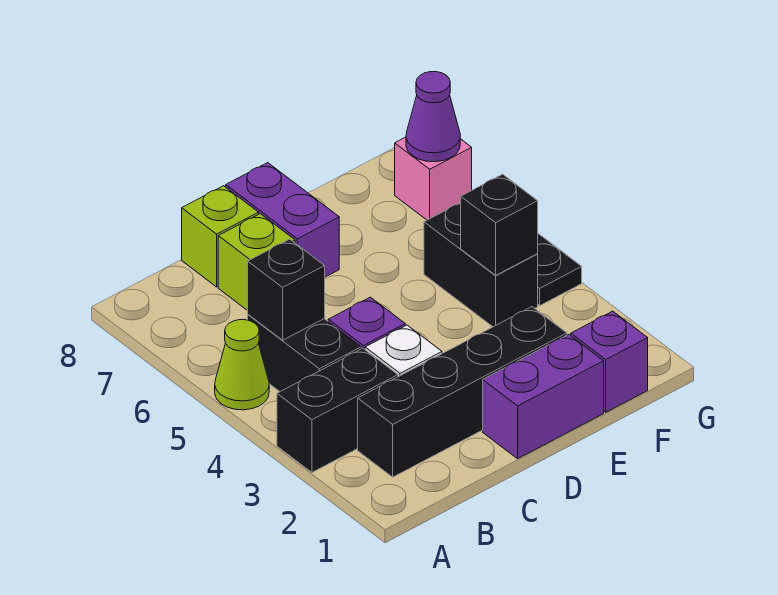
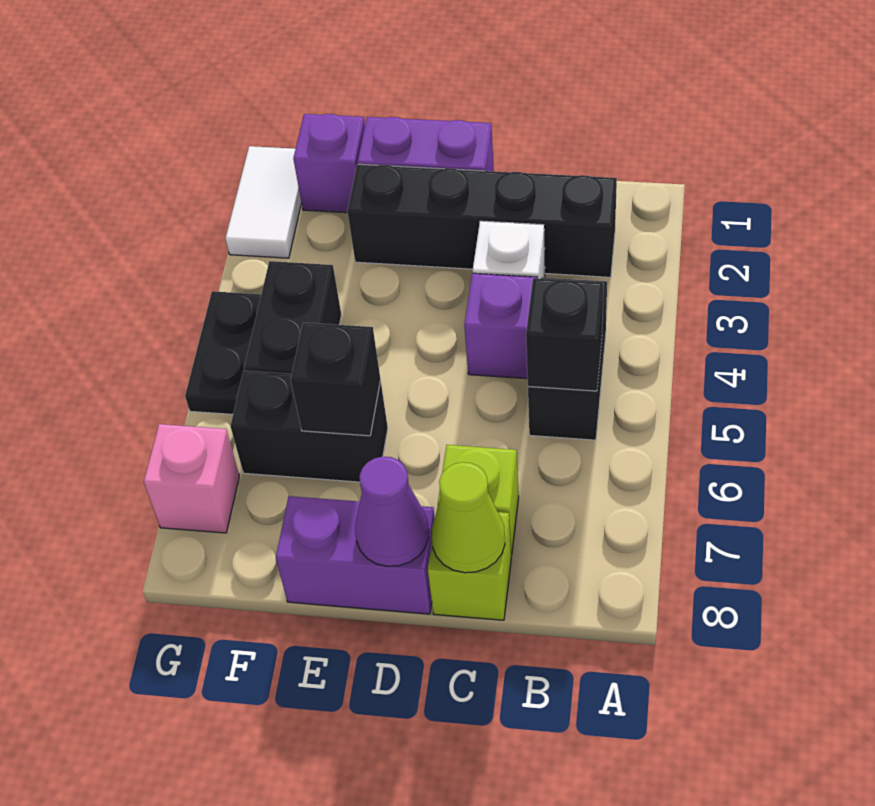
black brick A3:B3 level 1 -> black brick E6:F6 level 1
lime cone A5 level 1 -> lime cone C8 level 2
purple brick D7:D8 level 1 -> purple brick D8:E8 level 1
black brick F4 level 2 -> black brick E6 level 2
none -> white tile G1:G2 level 1
purple cone G7 level 2 -> purple cone D8 level 2

